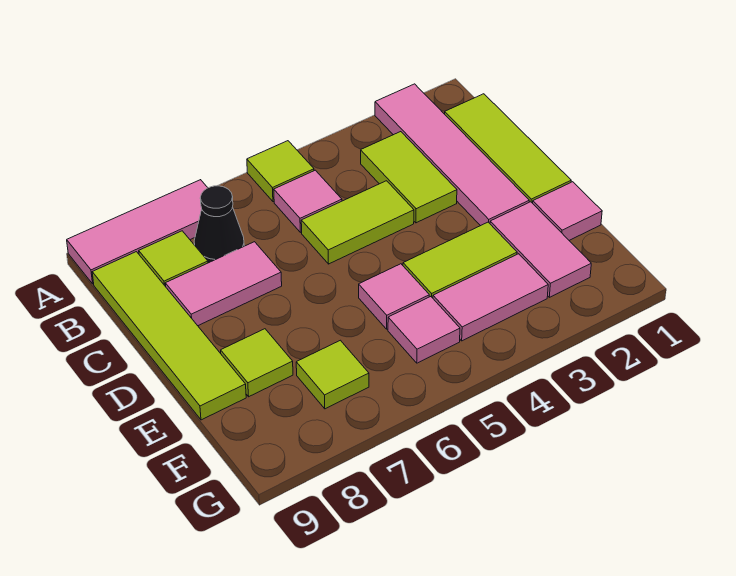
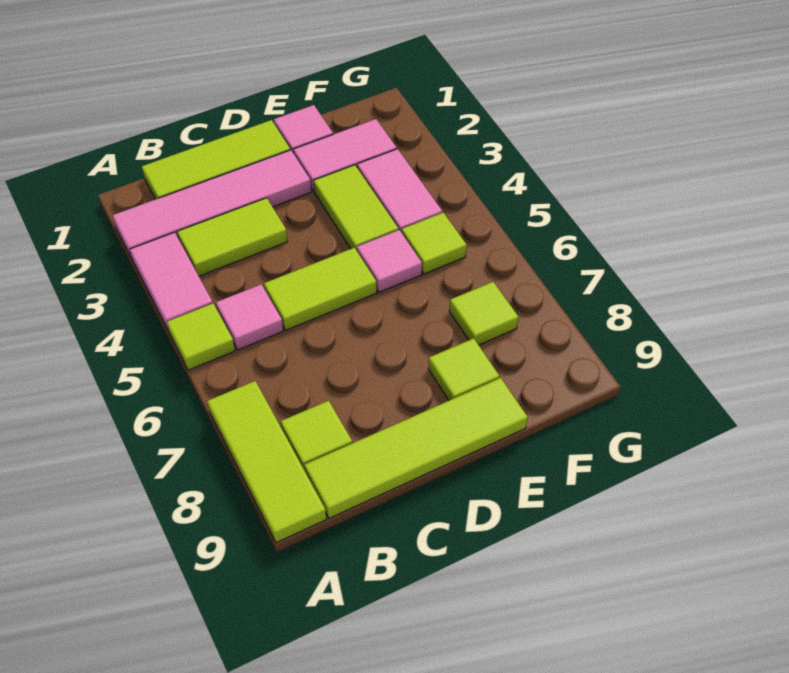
pink tile A7:A9 level 1 -> lime tile A7:A9 level 1
black cone B7 level 1 -> none
lime tile C4:C5 level 1 -> lime tile C5:D5 level 1
pink tile C7:C8 level 1 -> pink tile A3:A4 level 1
pink tile F5 level 1 -> lime tile F5 level 1

